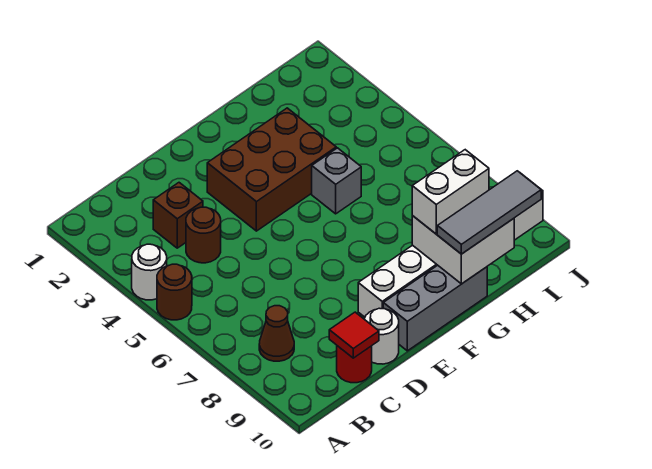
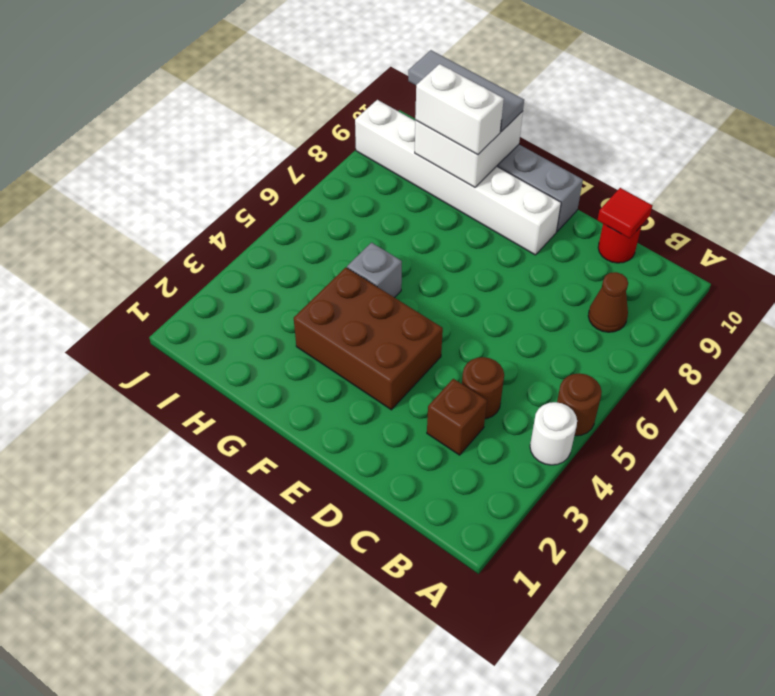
white round brick D10 level 1 -> none

